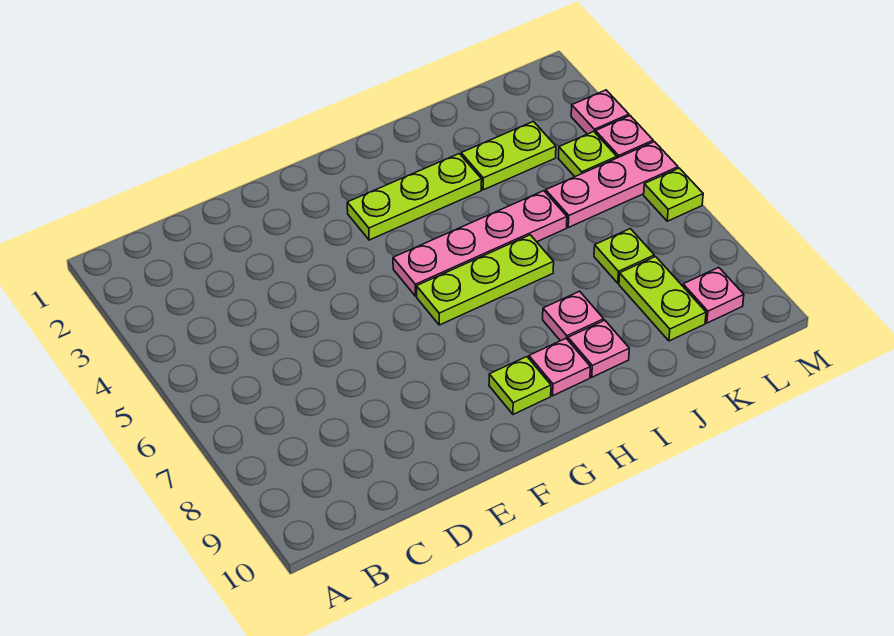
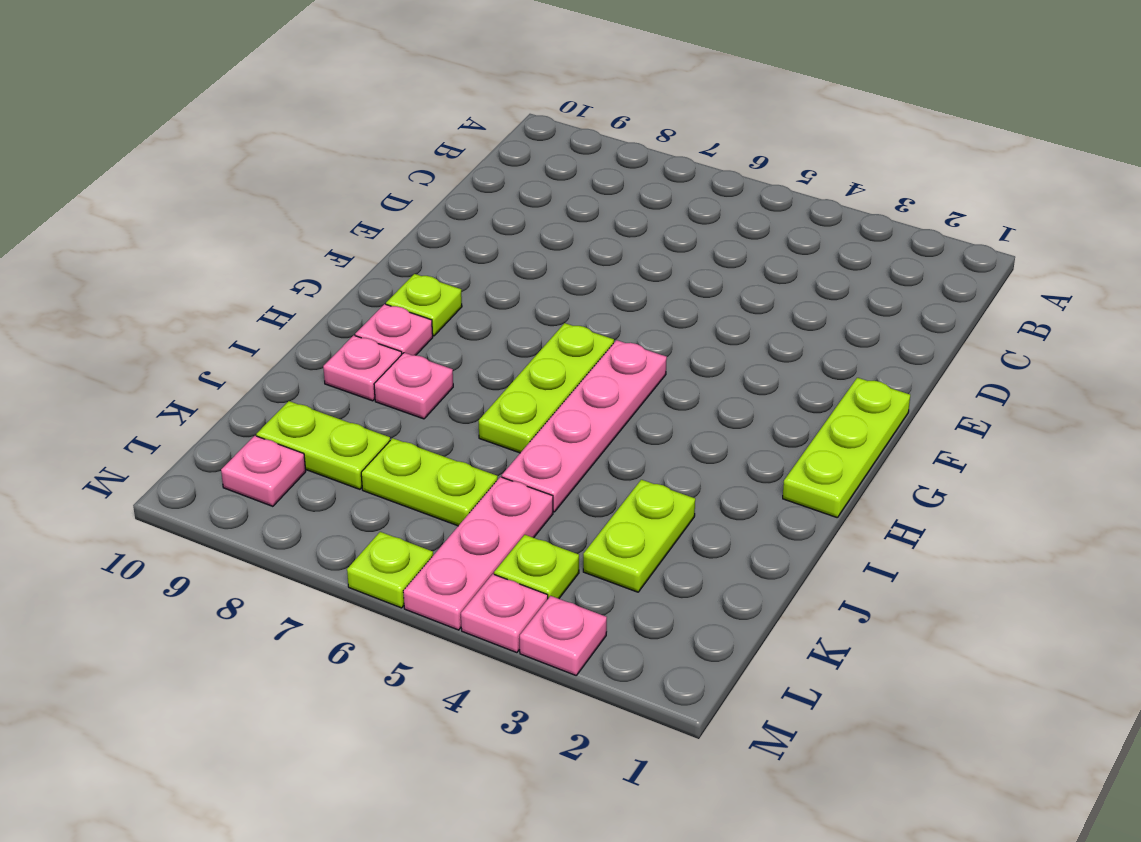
lime plate G3:I3 level 1 -> lime plate F1:H1 level 1
lime plate K7 level 1 -> lime plate K6:K7 level 1

